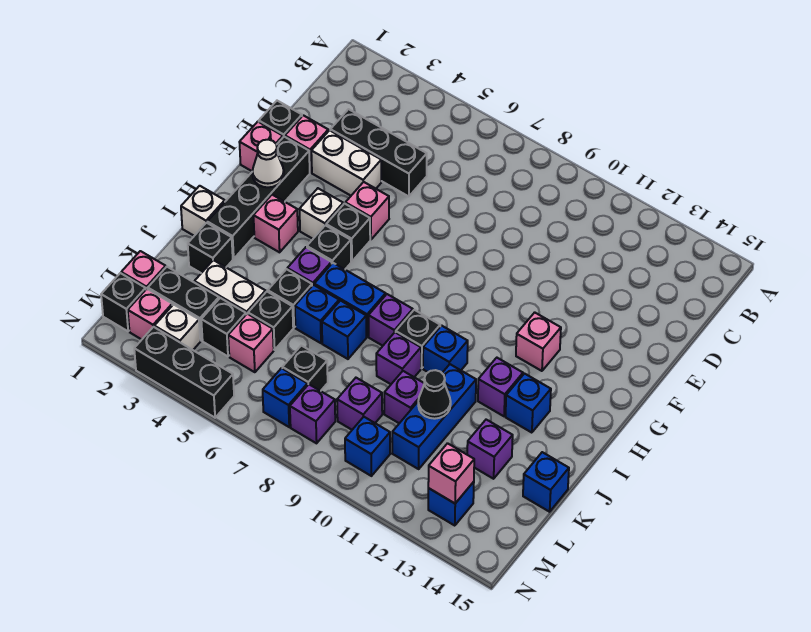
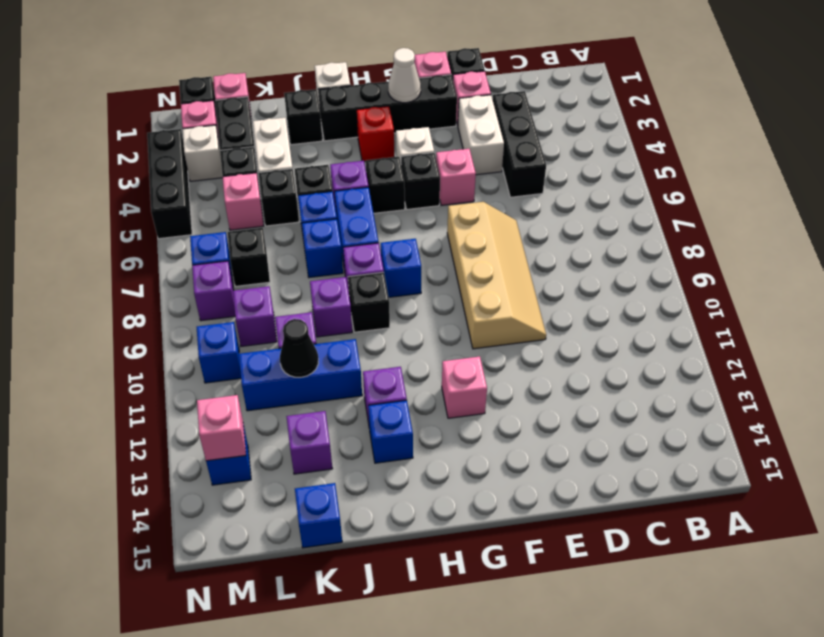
none -> tan slope E7:F10 level 1 top F
pink brick H3 level 1 -> red brick H3 level 1
blue brick I10 level 1 -> blue brick H8 level 1

